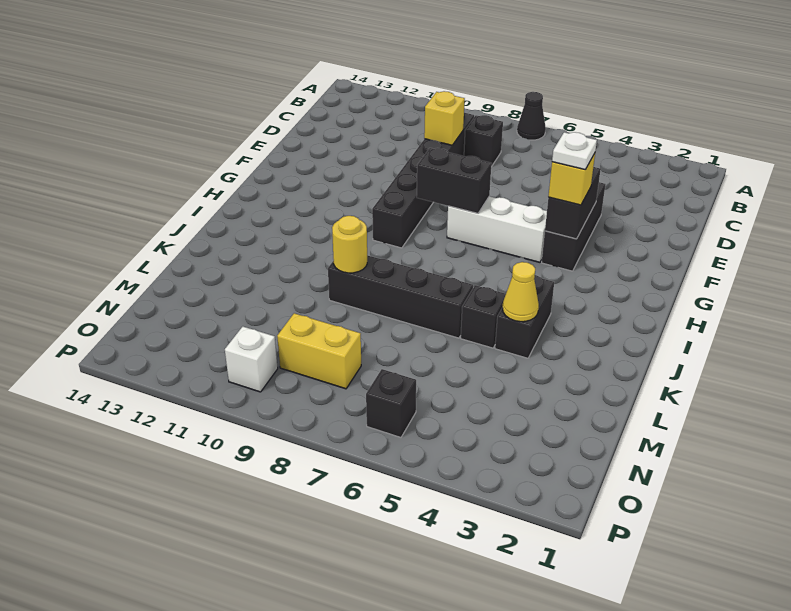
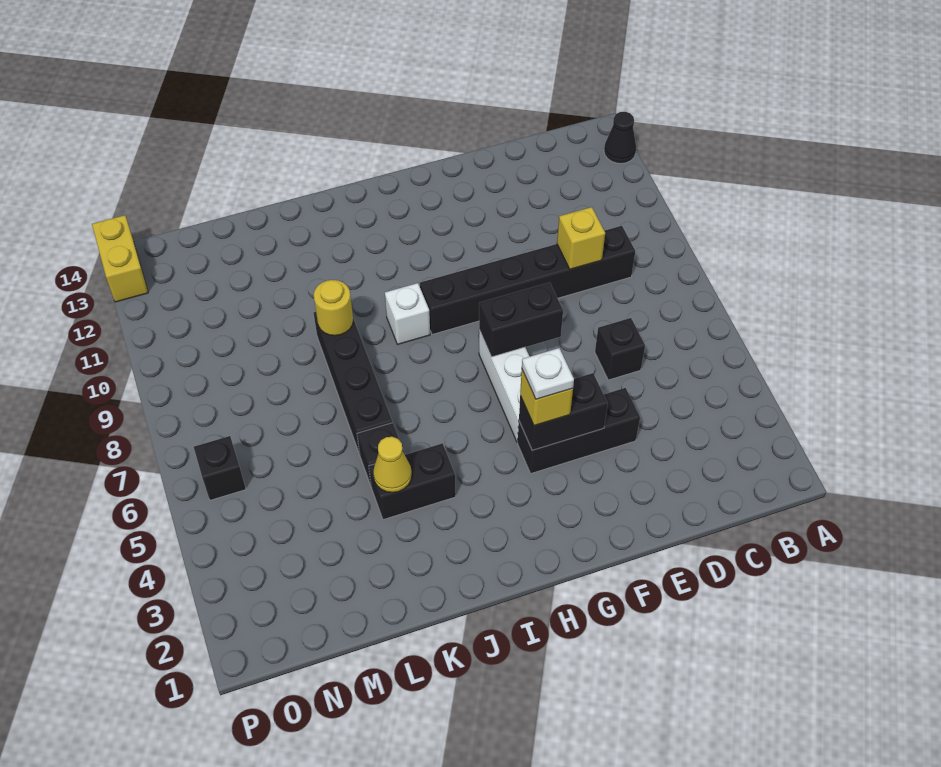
black cone A7 level 1 -> black cone A13 level 1
black brick C8 level 1 -> black brick D6 level 1
black brick G7:G8 level 2 -> black brick F7:G7 level 2
yellow brick N8:N9 level 1 -> yellow brick P13:P14 level 1
white brick O10 level 1 -> white brick I9 level 1

